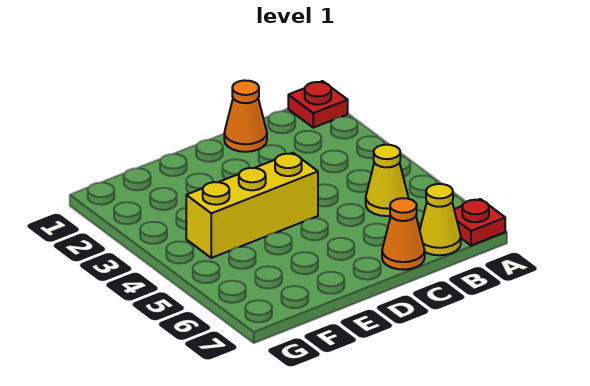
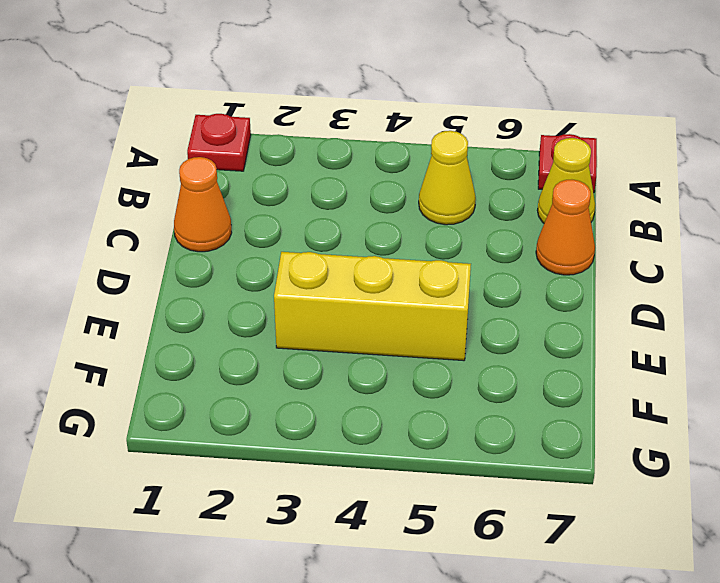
yellow brick D4:F4 level 1 -> yellow brick E3:E5 level 1

